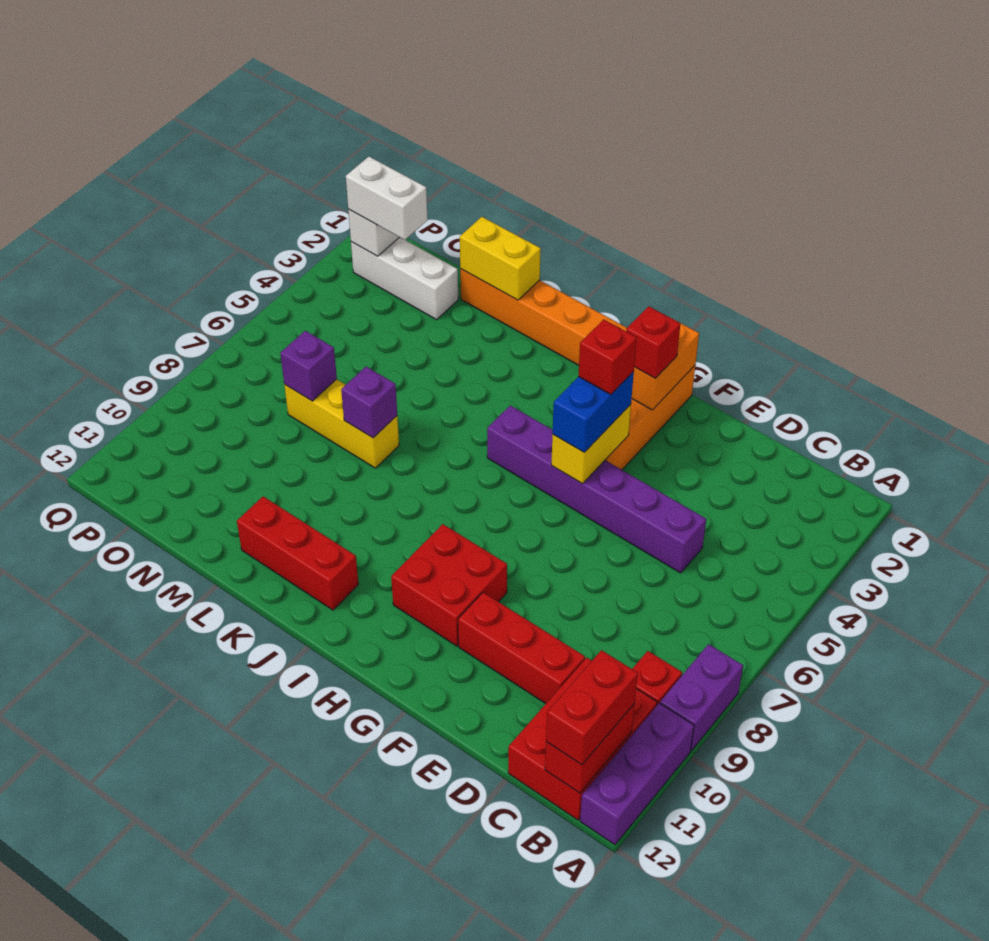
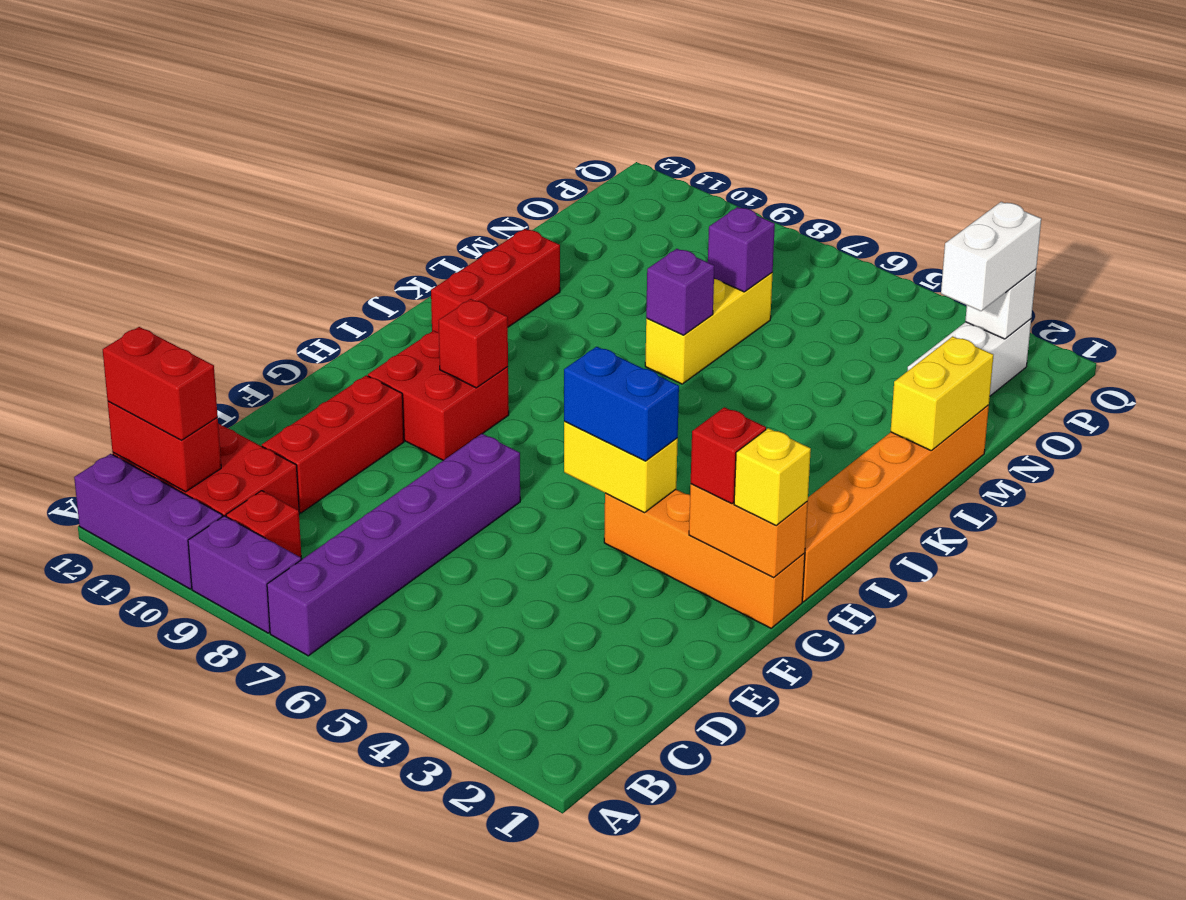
purple brick D5:I5 level 1 -> purple brick A7:F7 level 1
none -> yellow brick G1 level 3
red brick G4 level 4 -> red brick H9 level 2

